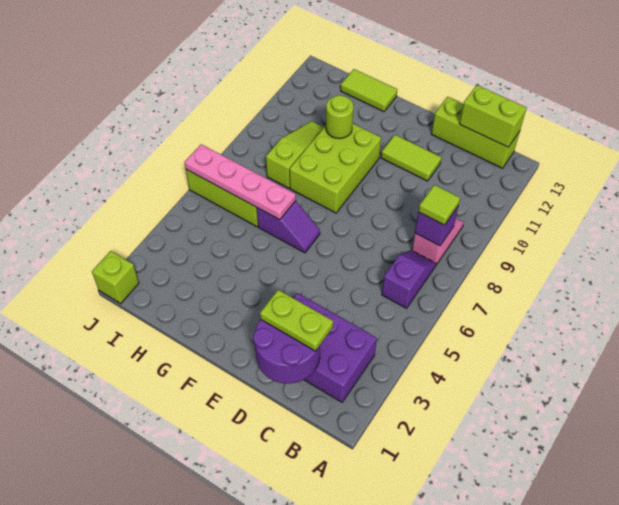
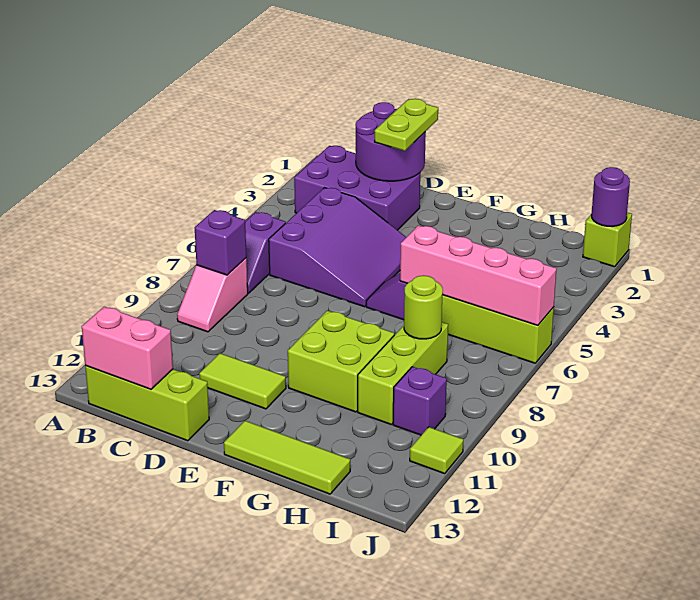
lime tile B8 level 3 -> lime tile J11 level 1
lime brick B13:C13 level 2 -> pink brick B13:C13 level 2
lime plate C2:D2 level 3 -> lime plate D1:D2 level 3
none -> purple slope C4:E6 level 1 top C
lime brick F8:G10 level 1 -> lime brick F9:G10 level 1
pink plate G6:J6 level 2 -> pink brick G6:J6 level 2
lime round brick G10 level 2 -> lime round brick H8 level 2
lime tile G13:H13 level 1 -> lime tile F13:H13 level 1
lime slope H8:H10 level 1 top 8 -> lime brick H8:H10 level 1
none -> purple brick I10 level 1
none -> purple round brick J1 level 2

